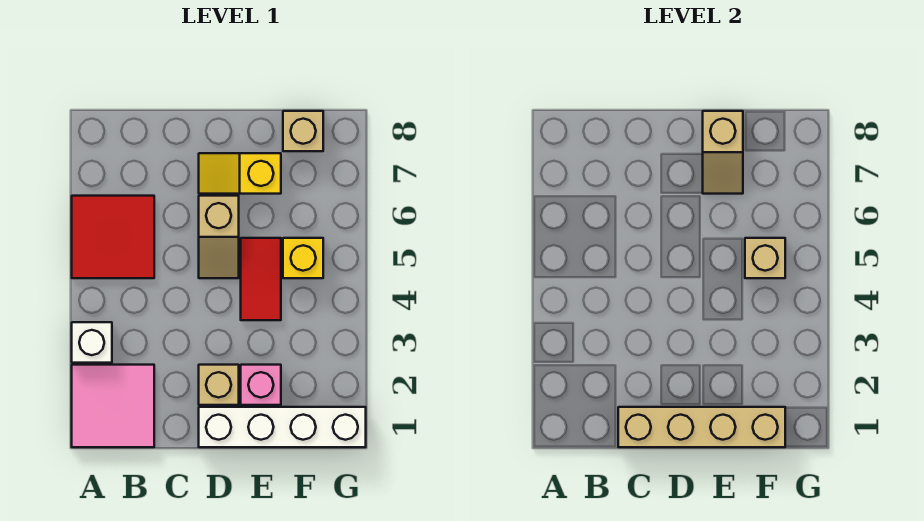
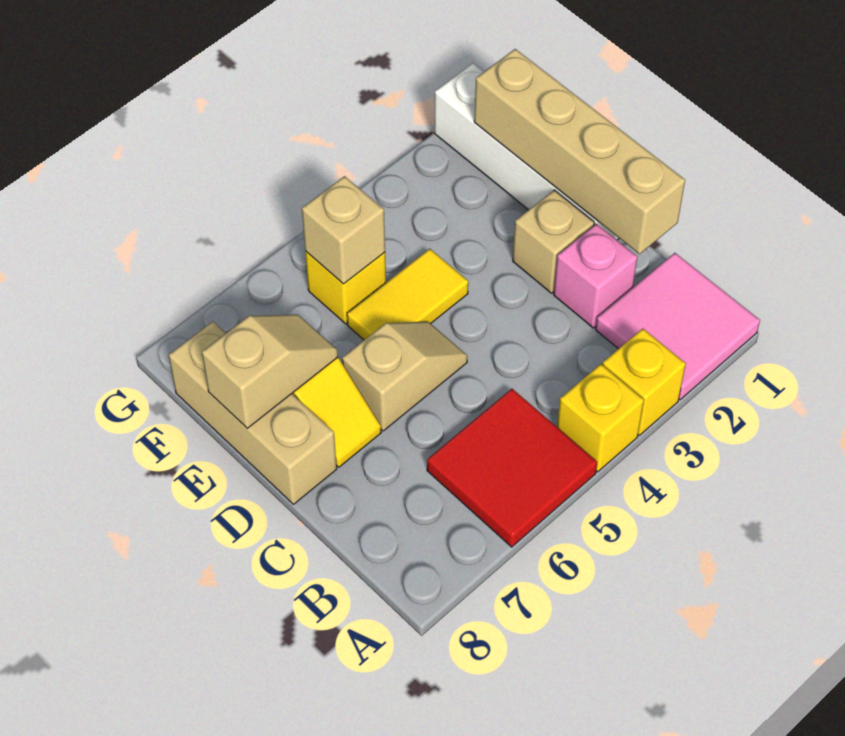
white brick A3 level 1 -> yellow brick A3 level 1
none -> yellow brick A4 level 1
pink brick E2 level 1 -> pink brick C2 level 1
red tile E4:E5 level 1 -> yellow tile E4:E5 level 1
tan brick F8 level 1 -> tan brick D8:F8 level 1

